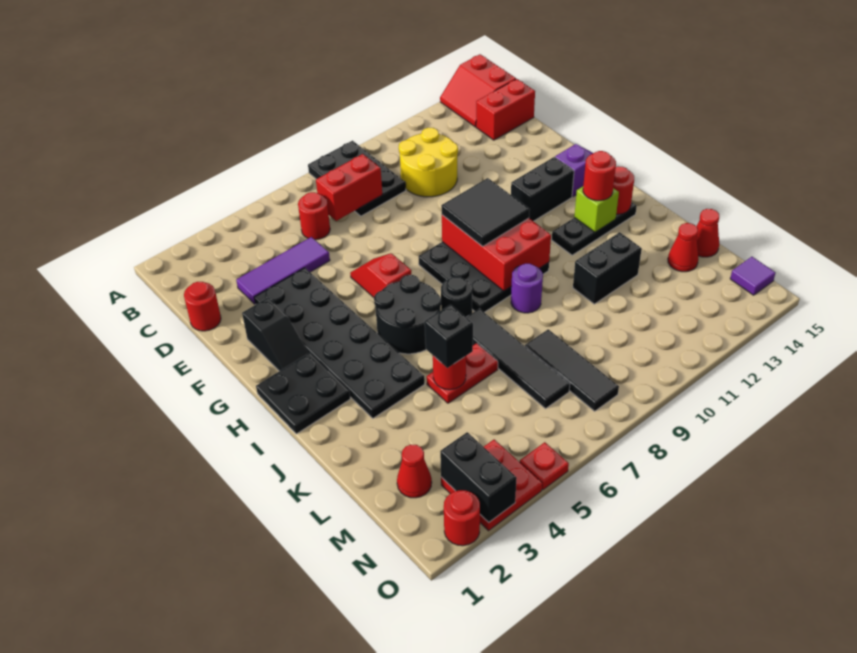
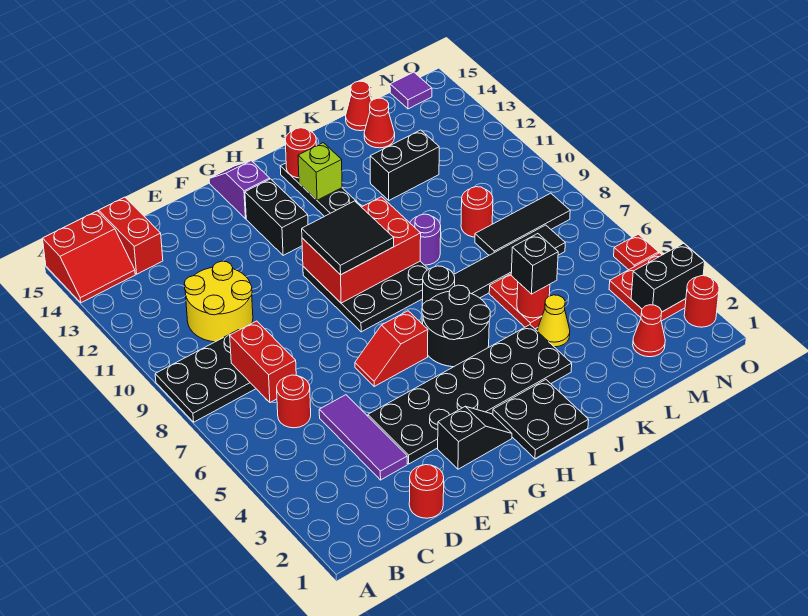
red round brick I13 level 3 -> red round brick L9 level 1
none -> yellow cone K4 level 1
black brick K11:K12 level 1 -> black brick K12:L12 level 1

